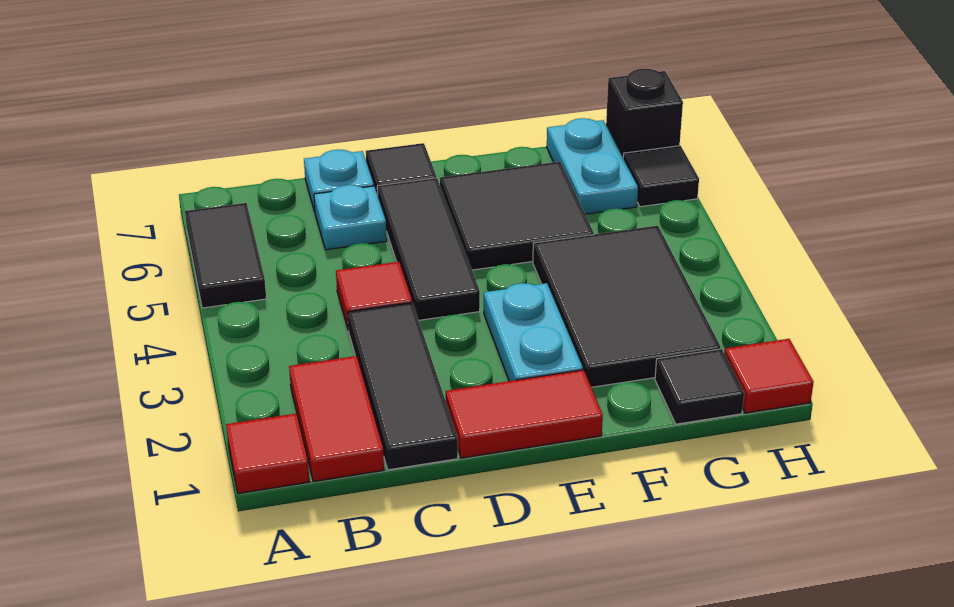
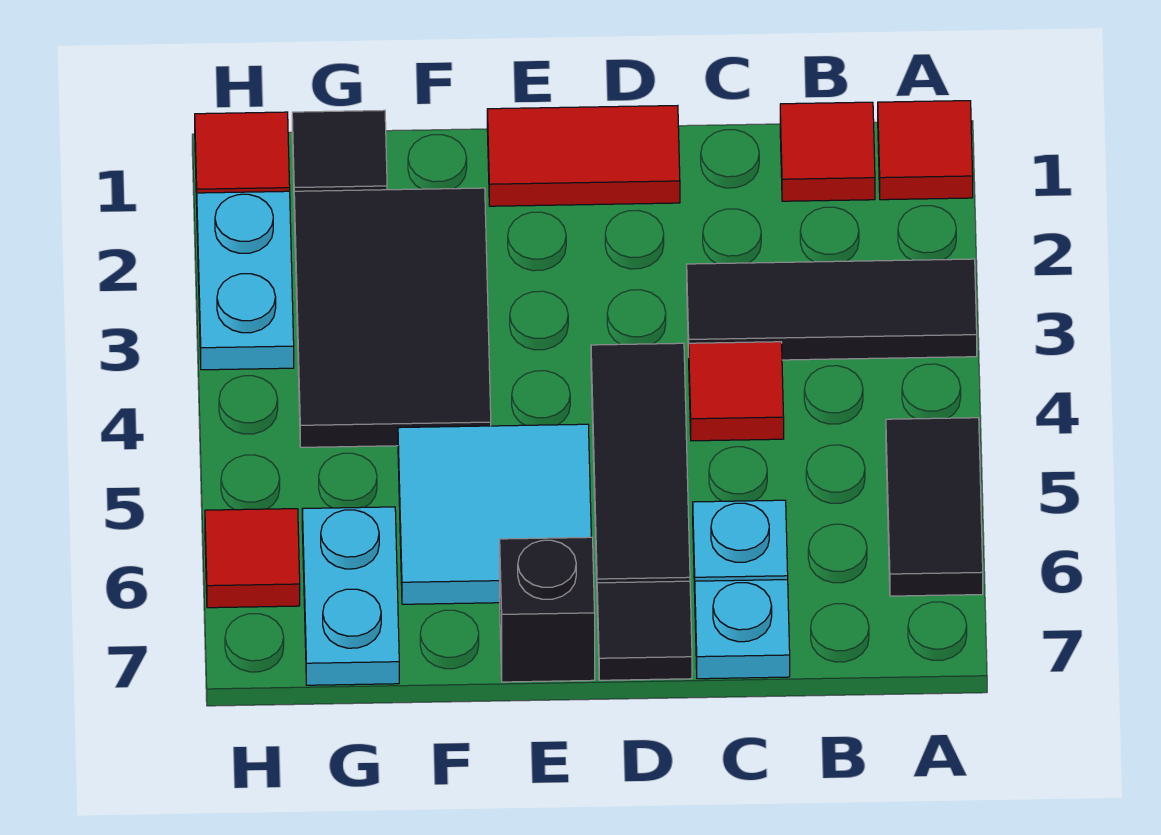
red tile B1:B2 level 1 -> red tile B1 level 1
black tile C1:C3 level 1 -> black tile A3:C3 level 1
cyan plate E2:E3 level 1 -> cyan plate H2:H3 level 1
black tile E5:F6 level 1 -> cyan tile E5:F6 level 1
black tile H6 level 1 -> red tile H6 level 1
black brick H7 level 1 -> black brick E7 level 1

